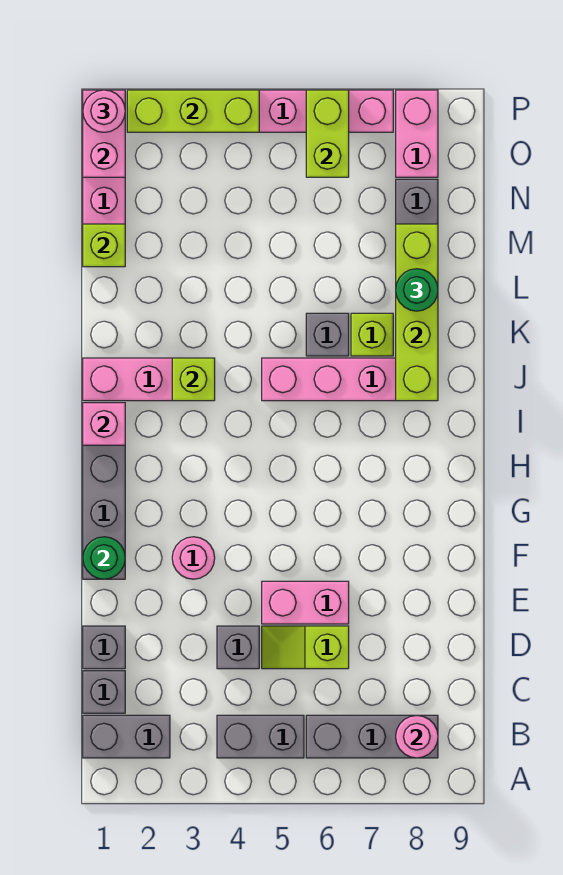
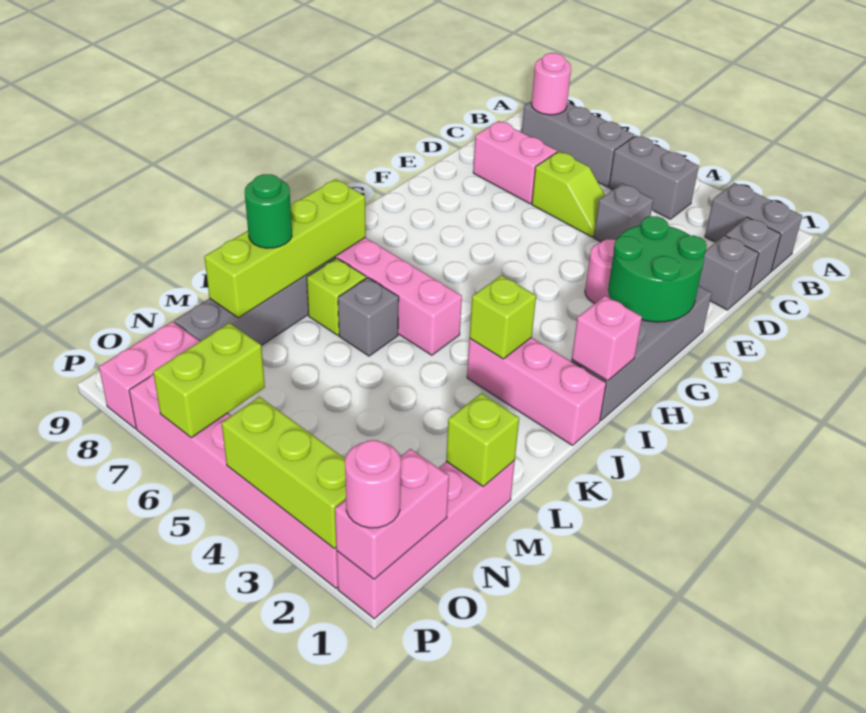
pink brick E5:E6 level 1 -> pink brick D7:D8 level 1
green round brick F1 level 2 -> green round brick F1:G2 level 2

